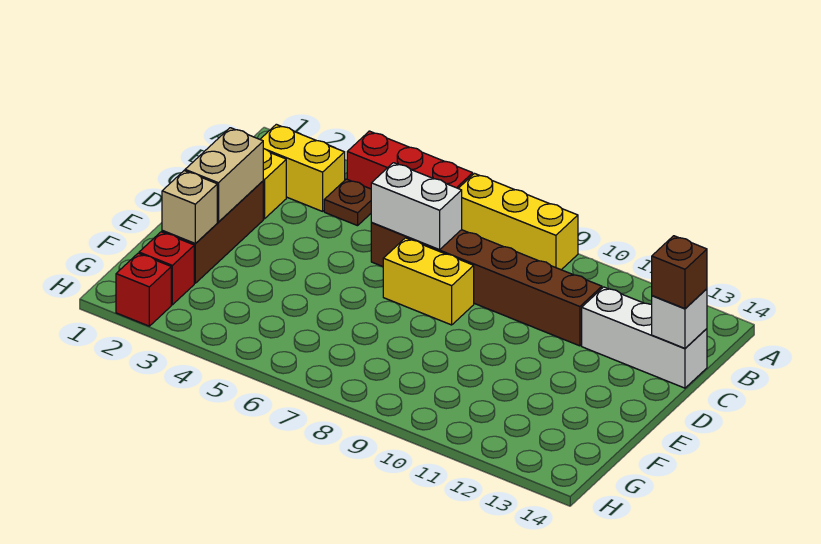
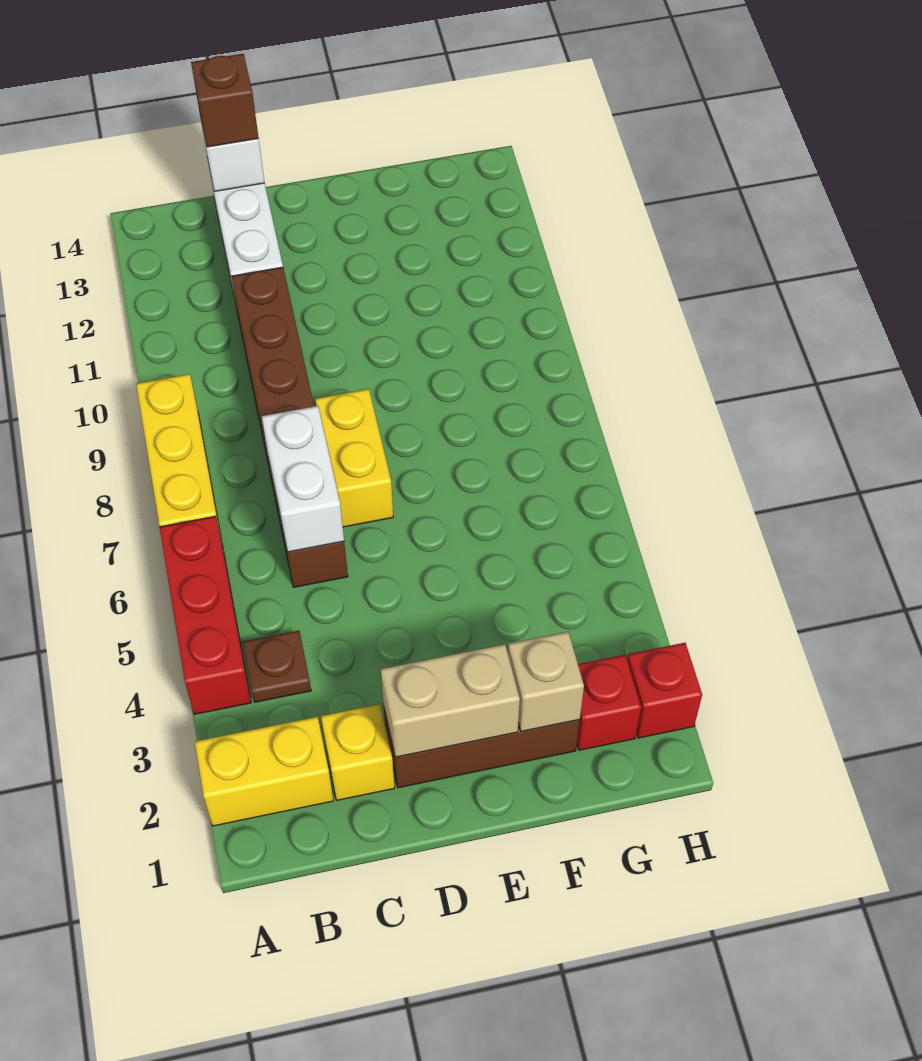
yellow brick B2:B3 level 1 -> yellow brick A2:B2 level 1

